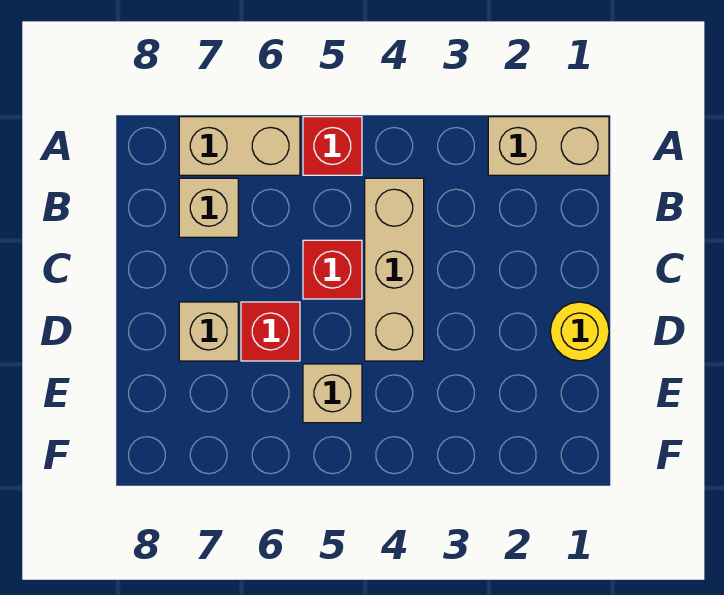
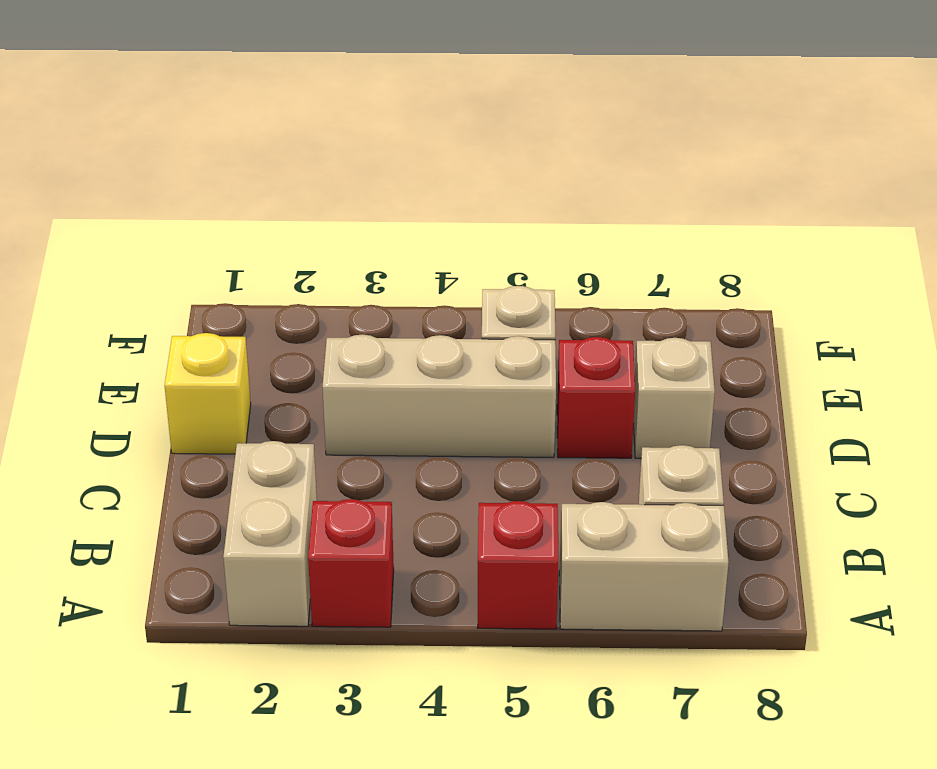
tan brick A1:A2 level 1 -> tan brick A2:B2 level 1
tan brick B4:D4 level 1 -> tan brick D3:D5 level 1
red brick C5 level 1 -> red brick A3 level 1
yellow round brick D1 level 1 -> yellow brick D1 level 1

